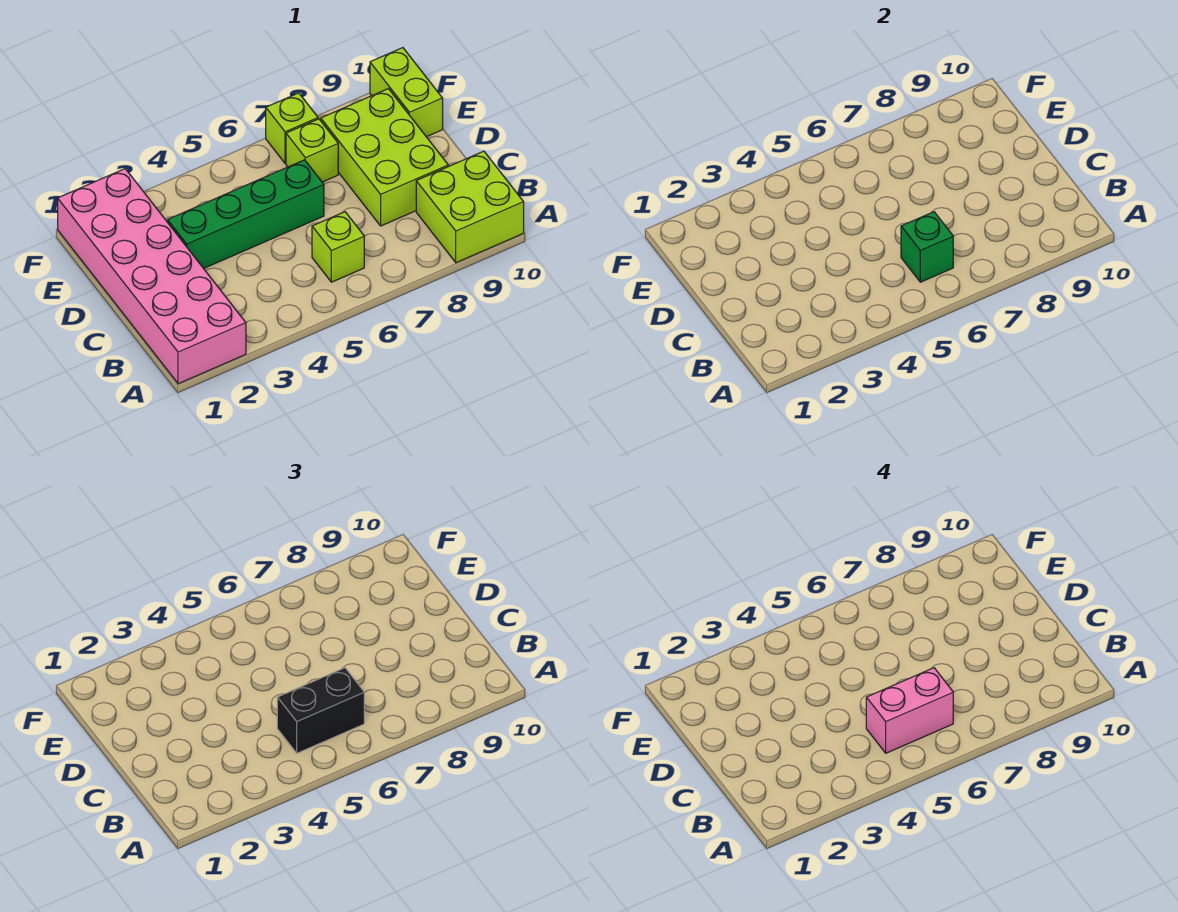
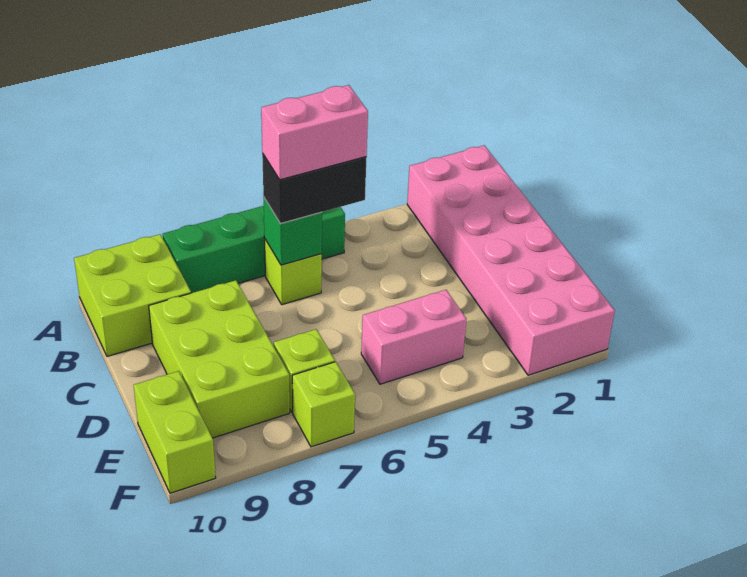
green brick D3:D6 level 1 -> green brick A5:A8 level 1
none -> pink brick E4:E5 level 1

